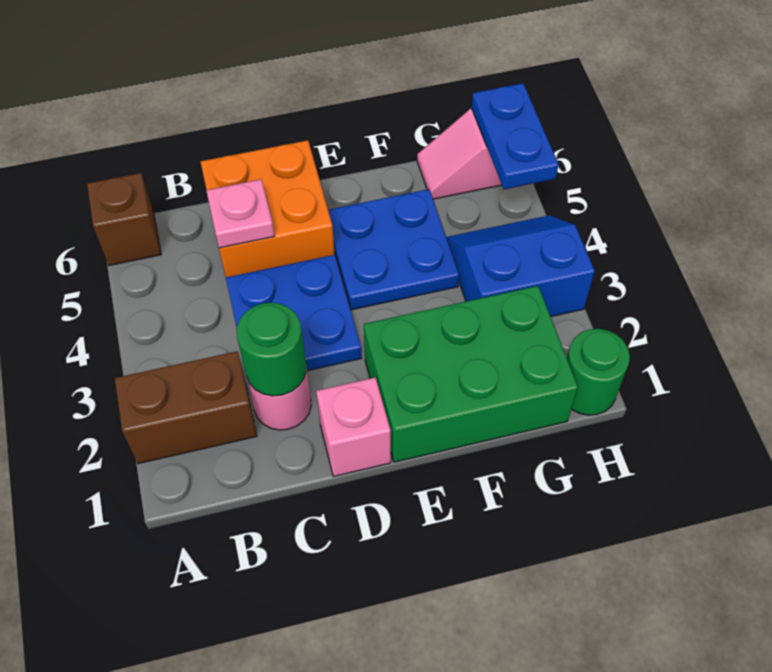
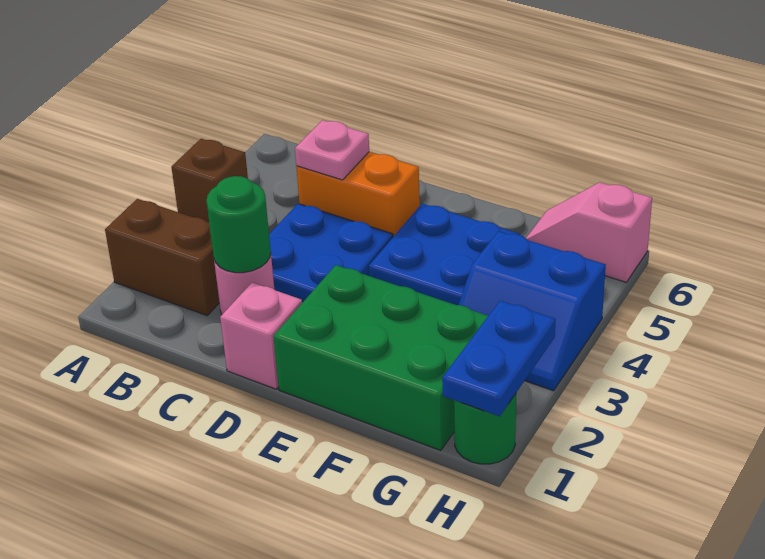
brown brick A6 level 1 -> brown brick A4 level 1
orange brick C5:D6 level 1 -> orange brick C5:D5 level 1
blue slope G3:H4 level 1 top 3 -> blue slope G3:H4 level 1 top 4
blue plate H5:H6 level 2 -> blue plate H1:H2 level 2

